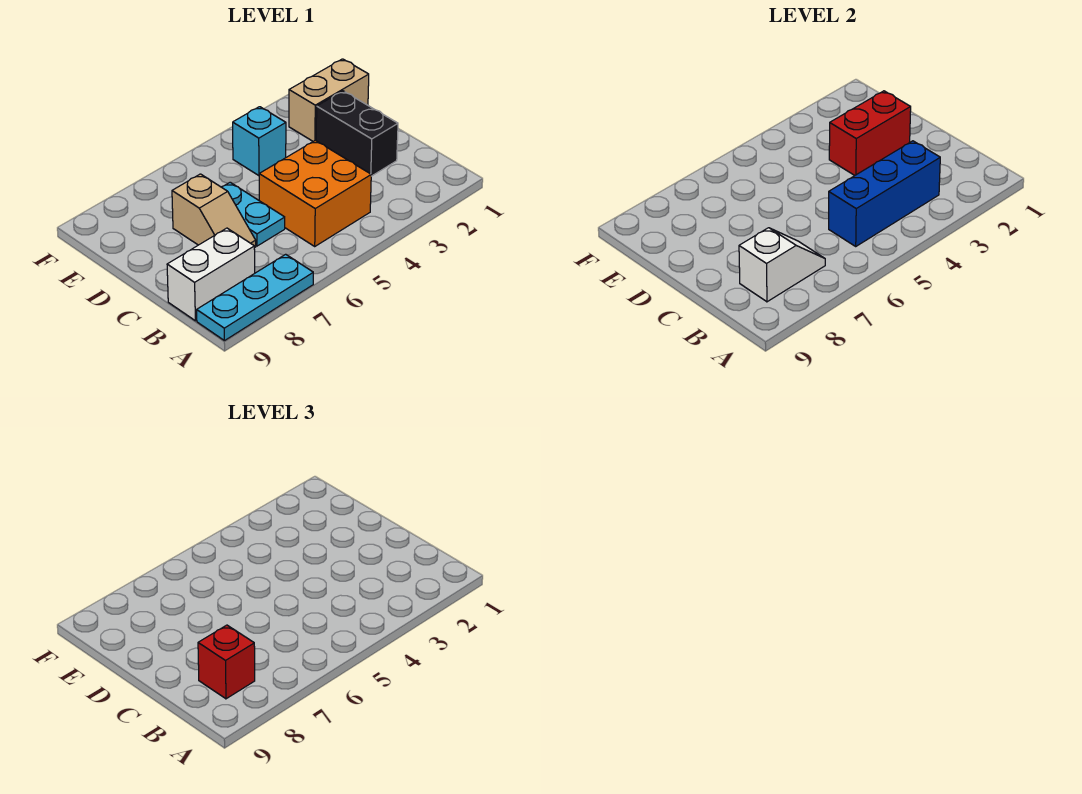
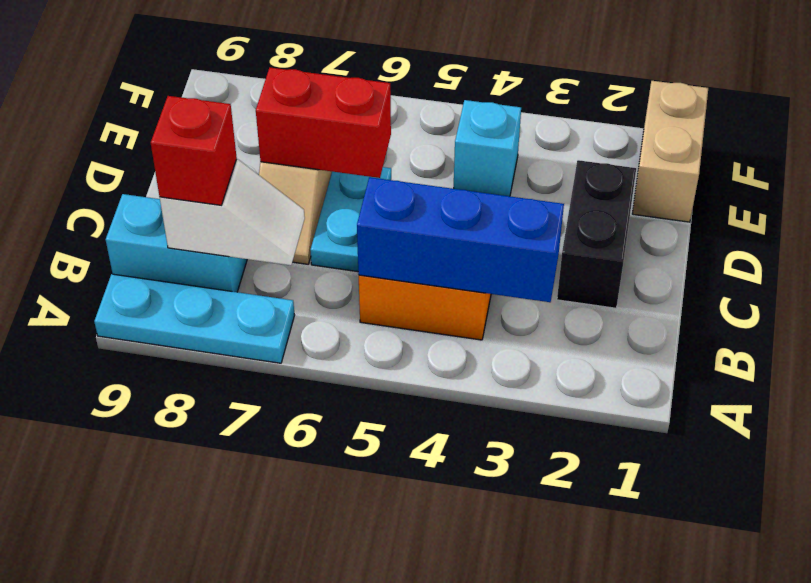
white brick B8:B9 level 1 -> cyan brick B8:B9 level 1
red brick D2:D3 level 2 -> red brick D6:D7 level 2
tan brick E1:E2 level 1 -> tan brick E1:F1 level 1

